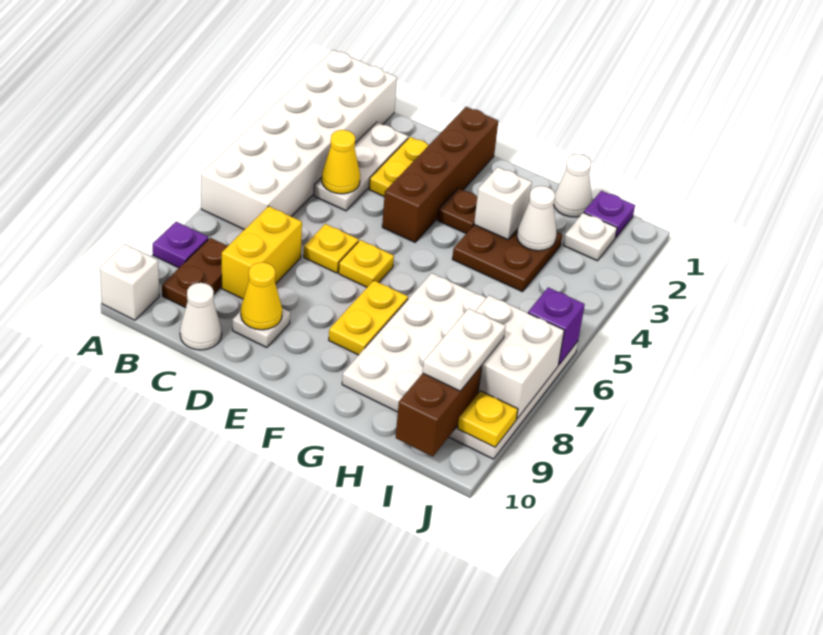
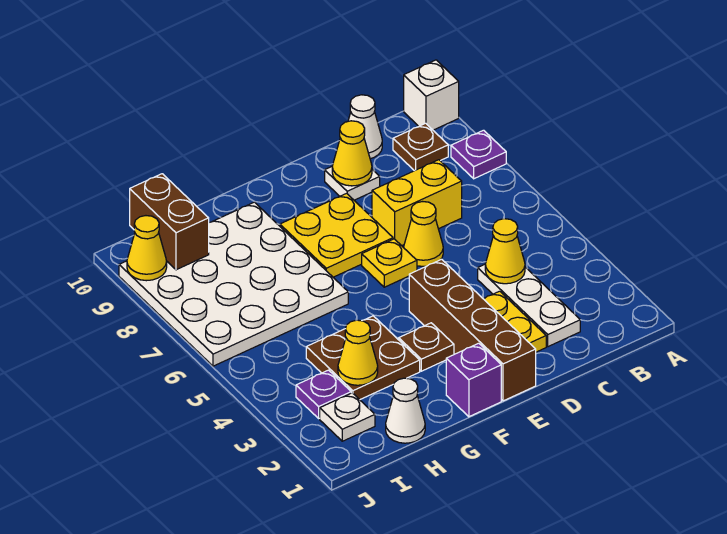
white brick A1:B6 level 1 -> none
brown plate B8:B9 level 1 -> brown plate B9 level 1
yellow brick C7:C8 level 1 -> yellow brick C7:D7 level 1
yellow plate D6 level 1 -> yellow cone D6 level 1
yellow plate F7:F8 level 1 -> yellow plate E7:F8 level 1
white brick G3 level 2 -> none
white cone H3 level 2 -> yellow cone H3 level 2
purple plate I1 level 1 -> purple plate I3 level 1
white brick I7:J8 level 2 -> none
white plate I8:I9 level 3 -> none
purple brick J6 level 2 -> purple brick F1 level 1
yellow plate J9 level 2 -> yellow cone J9 level 2

